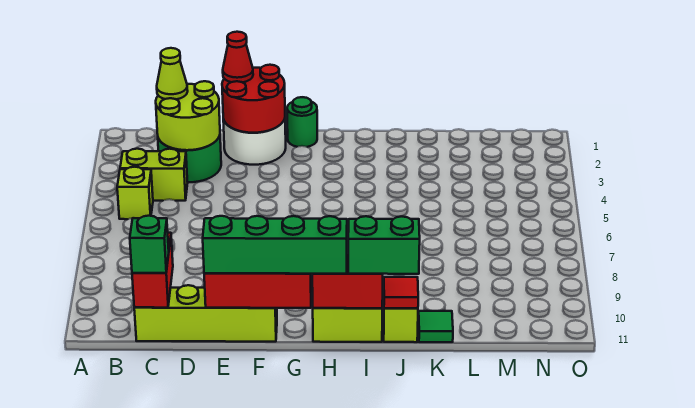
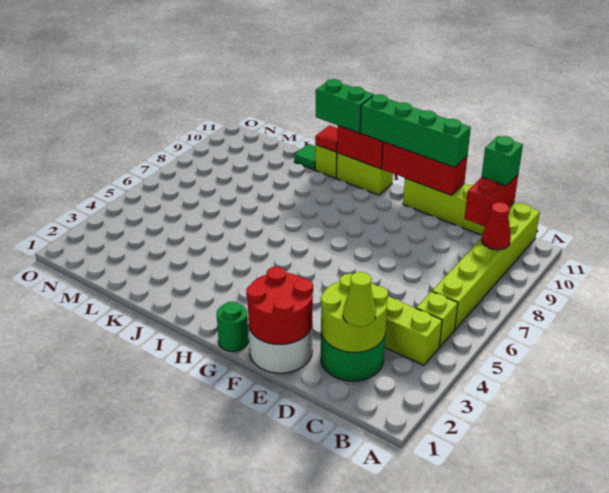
none -> lime brick B6:B11 level 1
red cone E1 level 3 -> red cone B9 level 2

